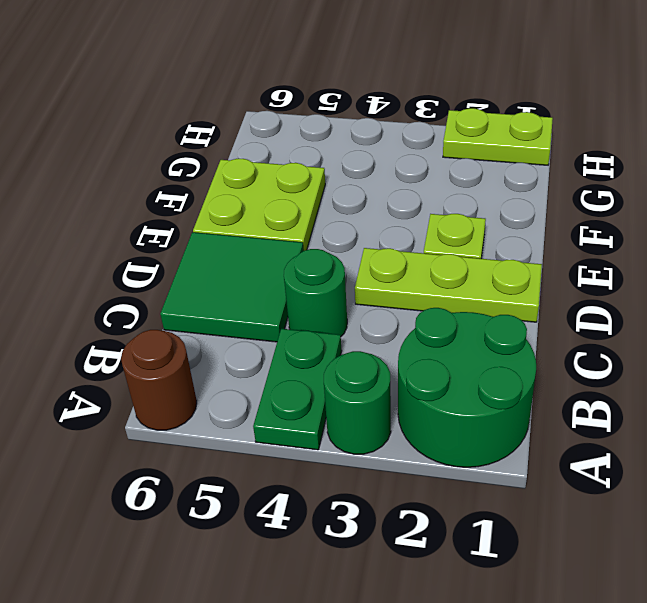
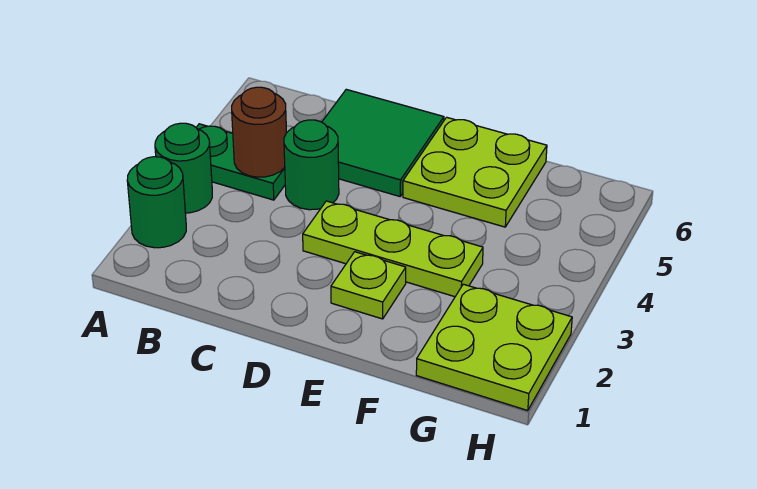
green round brick A1:B2 level 1 -> green round brick A2 level 1
brown round brick A6 level 1 -> brown round brick B4 level 2
lime plate D1:D3 level 1 -> lime plate D3:F3 level 1
lime plate H1:H2 level 1 -> lime plate G1:H2 level 1

